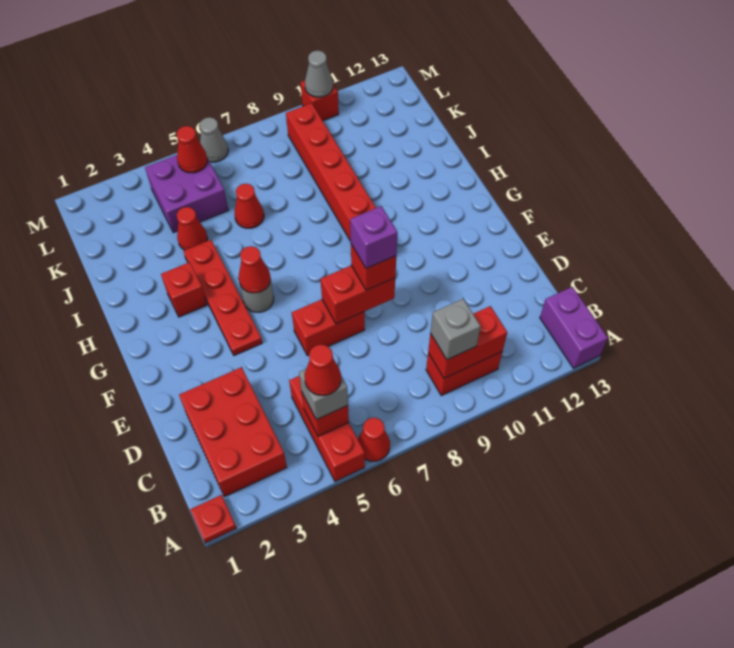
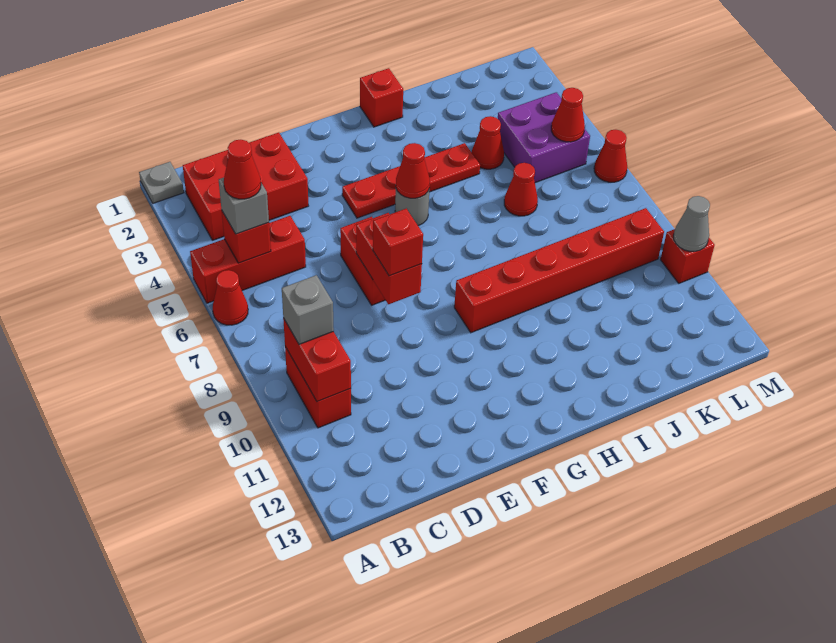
red plate A1 level 1 -> grey plate A1 level 1
purple brick A13:B13 level 1 -> none
purple brick E8 level 4 -> none
red brick H3 level 1 -> red brick H1 level 1
grey cone M6 level 1 -> red cone M6 level 1

